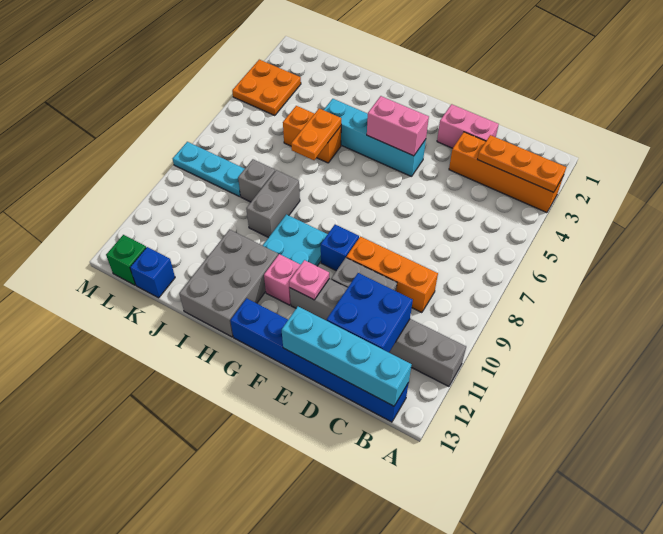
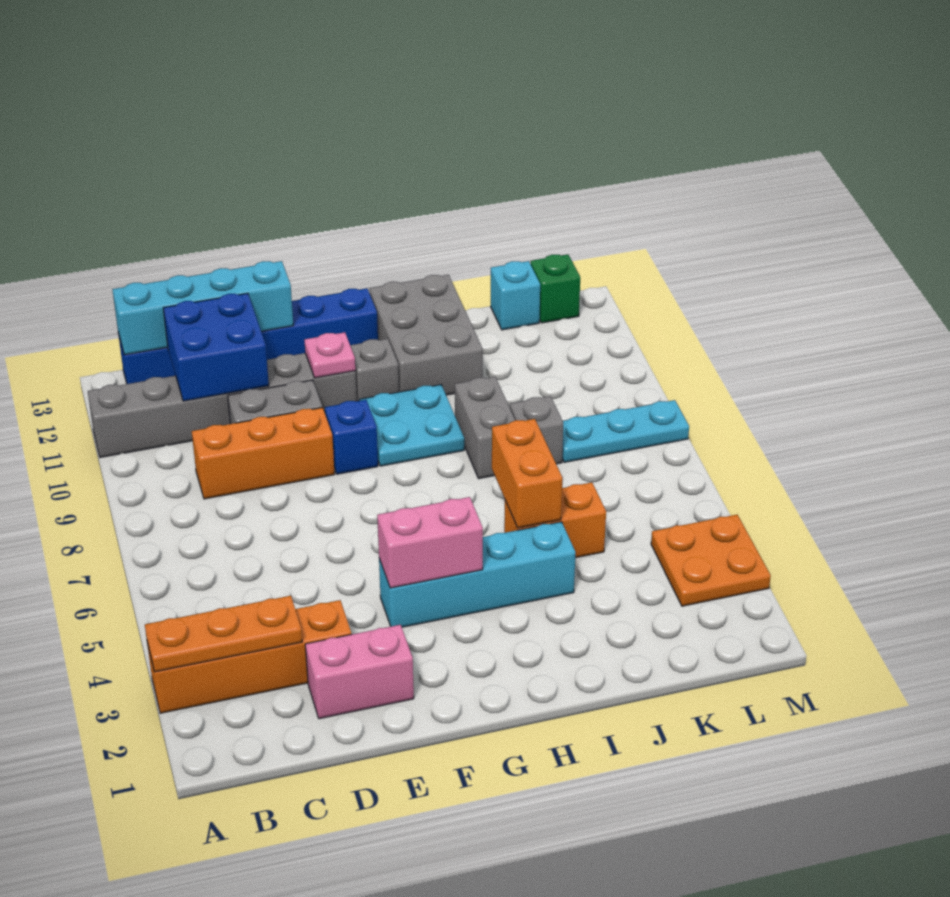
pink brick G11 level 1 -> grey brick G11 level 1
orange plate I5:I6 level 2 -> orange brick I5:I6 level 2
blue brick K13 level 1 -> cyan brick K13 level 1

